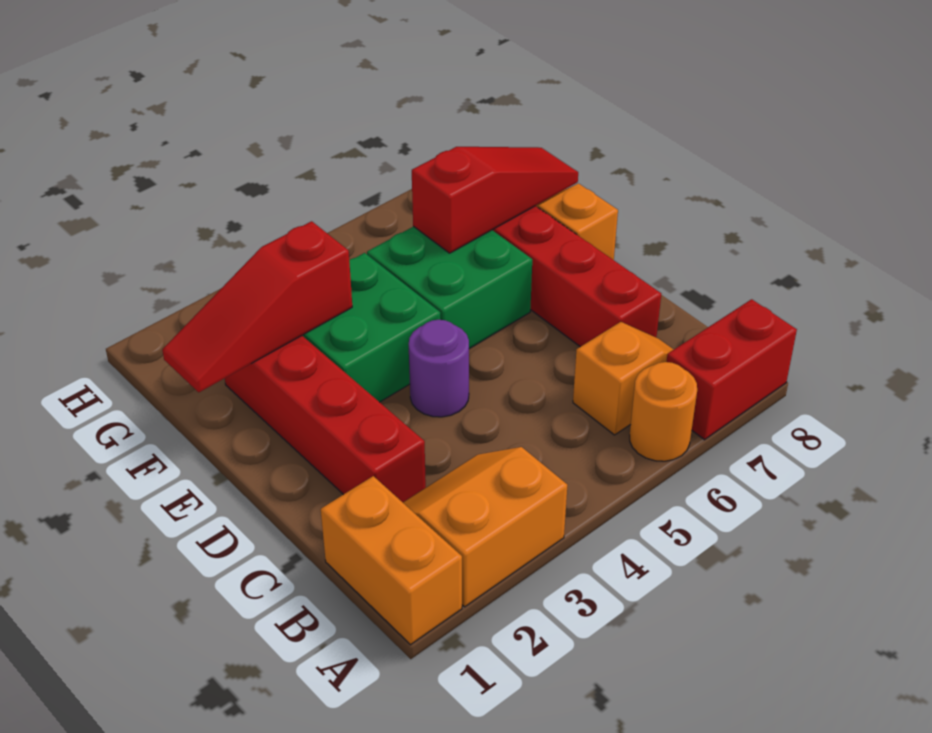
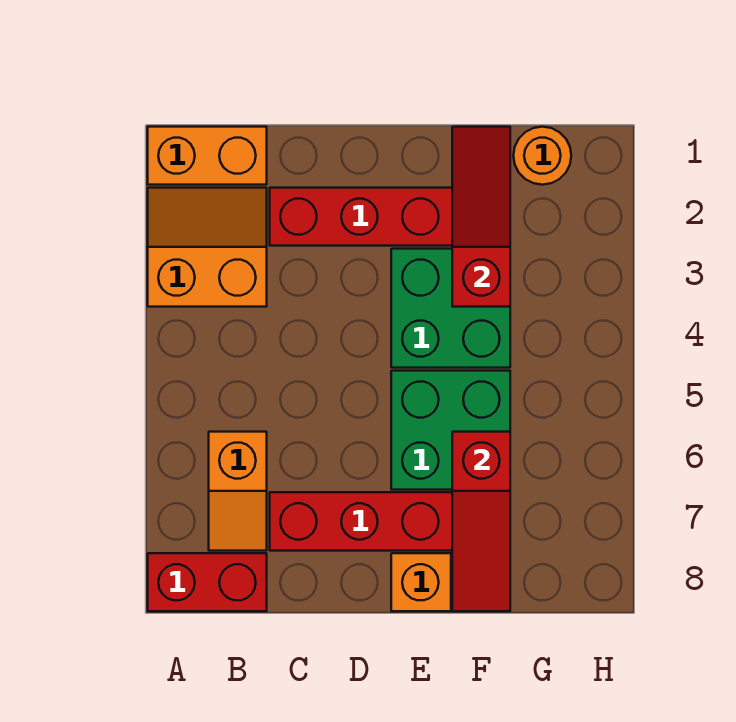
orange slope A2:B3 level 1 top A -> orange slope A2:B3 level 1 top 3
orange round brick A6 level 1 -> orange round brick G1 level 1
red brick A7:A8 level 1 -> red brick A8:B8 level 1
purple round brick D4 level 1 -> none

